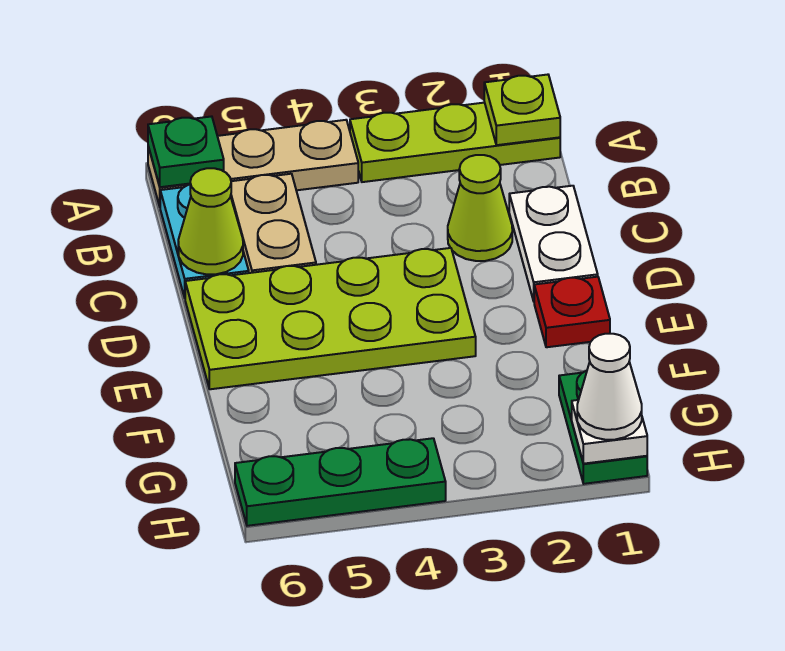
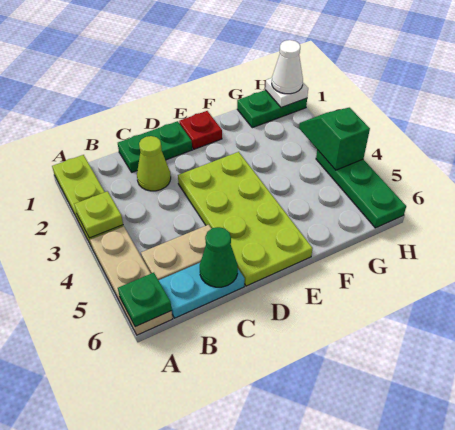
lime plate A1 level 2 -> lime plate A3 level 2
white plate C1:D1 level 1 -> green plate C1:D1 level 1
lime cone C6 level 2 -> green cone C6 level 2
none -> green slope H3:H4 level 2 top 4

